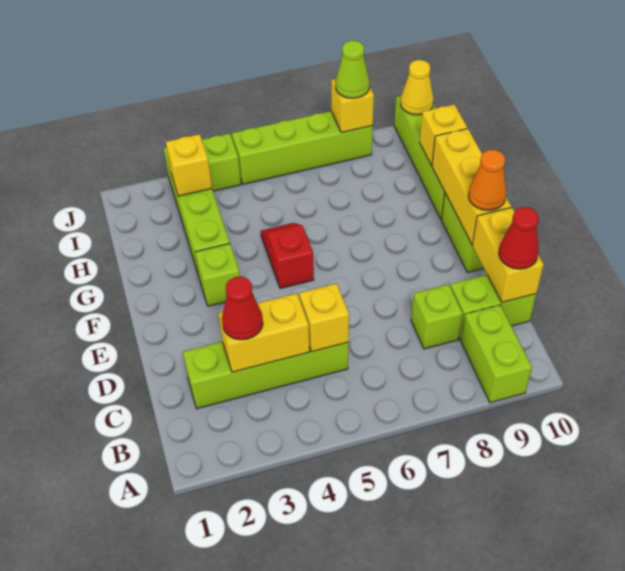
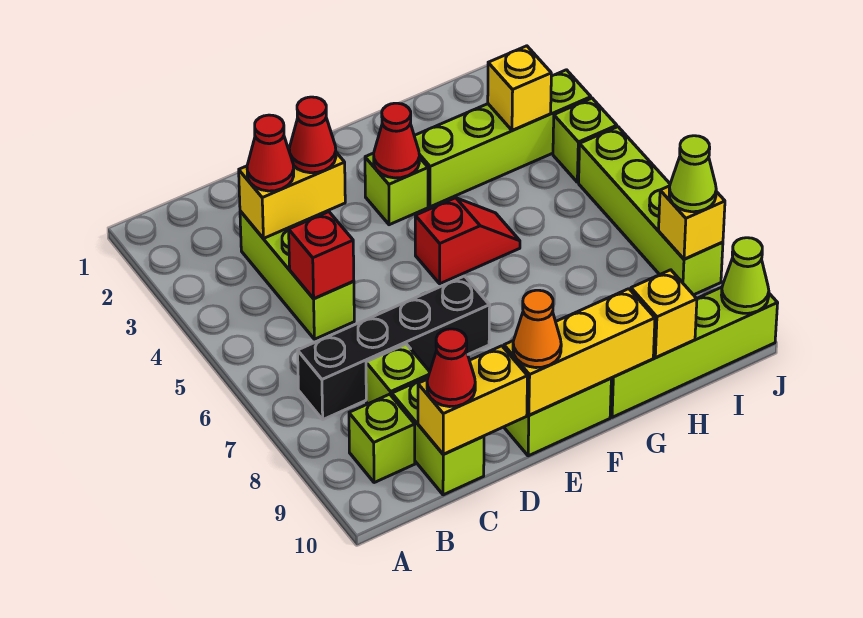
lime brick A9:B9 level 1 -> lime brick B9 level 1
none -> black brick B7:E7 level 1
lime brick C2:C5 level 1 -> lime brick C3:C5 level 1
yellow brick C3:C4 level 2 -> yellow brick C3:D3 level 2
yellow brick C5 level 2 -> red brick C5 level 2
none -> red cone D3 level 3
none -> red cone F3 level 2
yellow cone J10 level 2 -> lime cone J10 level 2

